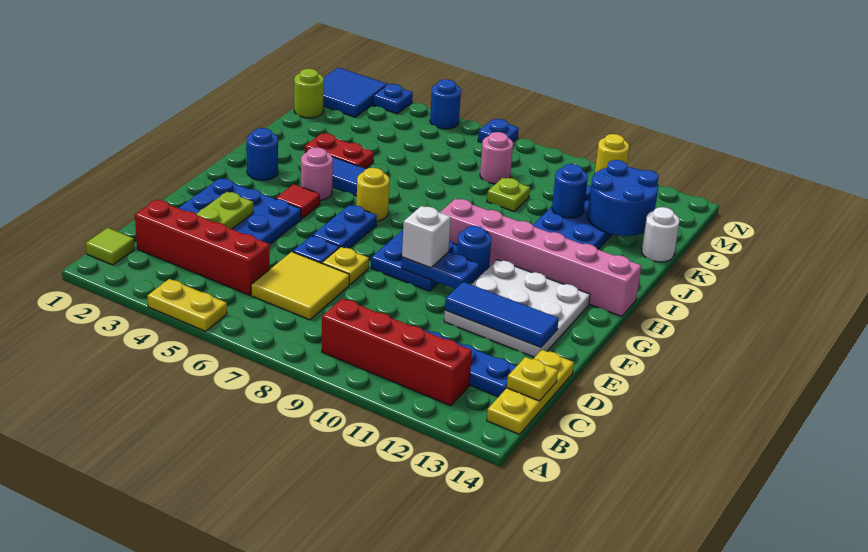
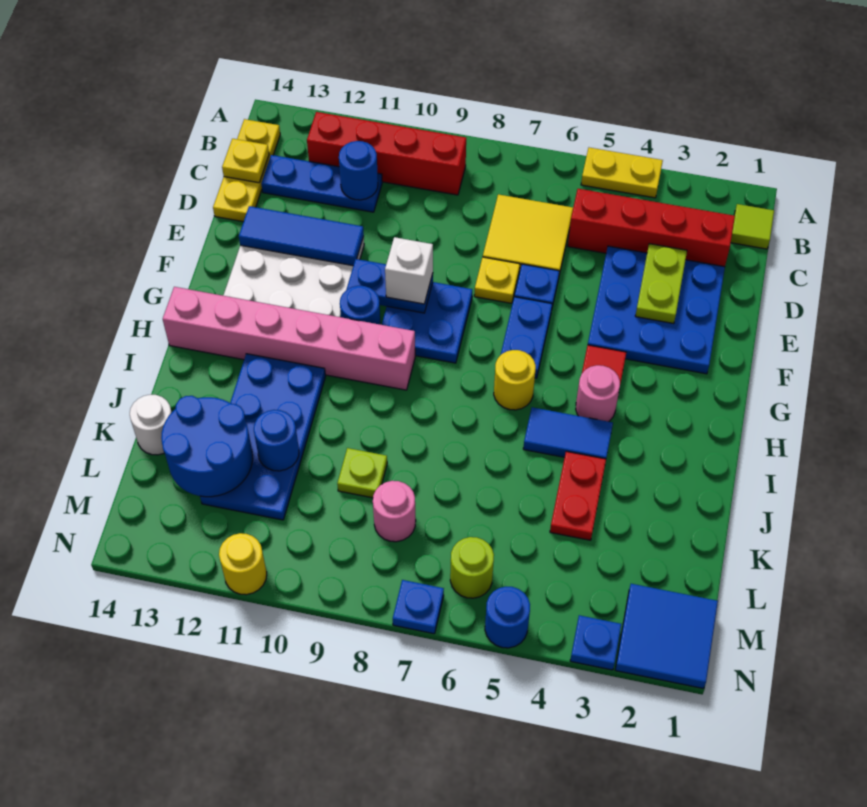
blue round brick H2 level 1 -> blue round brick C11 level 2
red plate J3:J4 level 1 -> red plate J4:K4 level 1
lime round brick L1 level 1 -> lime round brick M6 level 1

